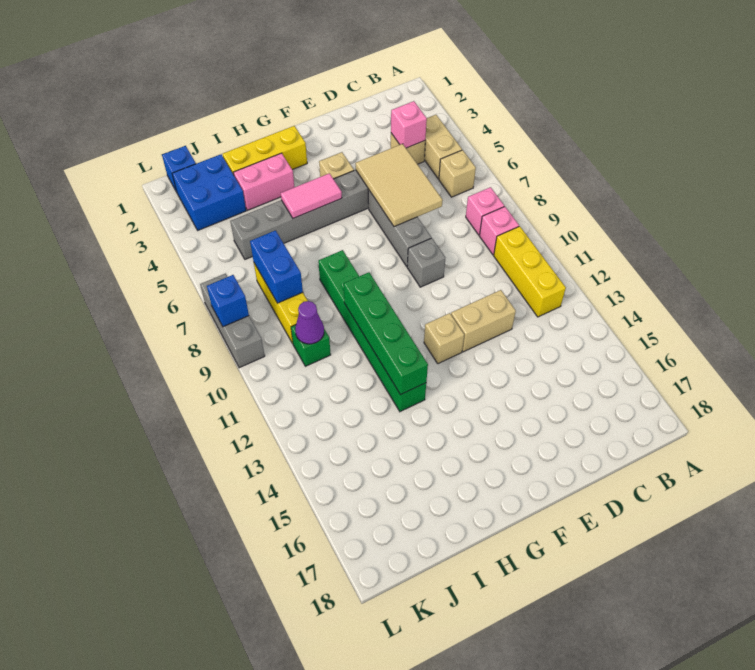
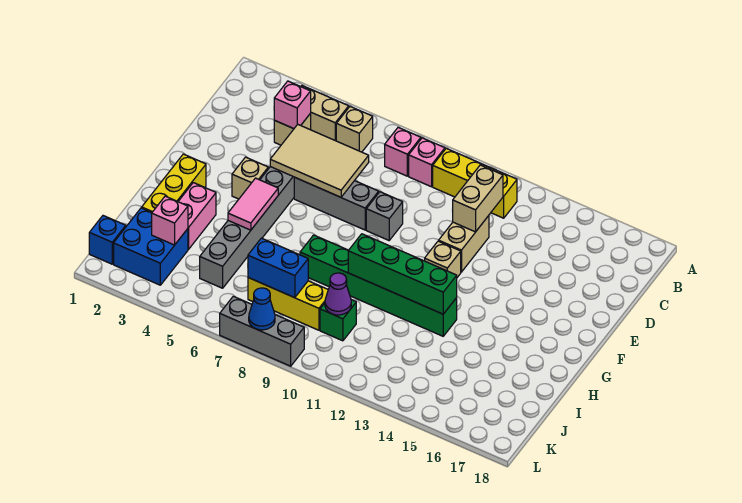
none -> tan brick C12:D12 level 2
none -> pink brick J3 level 2
blue brick L8 level 2 -> blue cone L8 level 2

